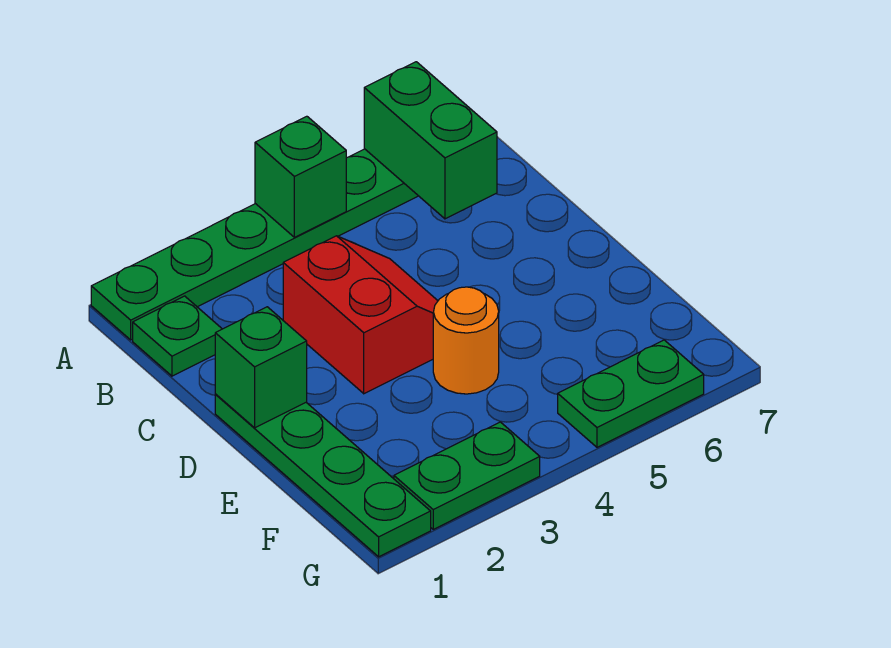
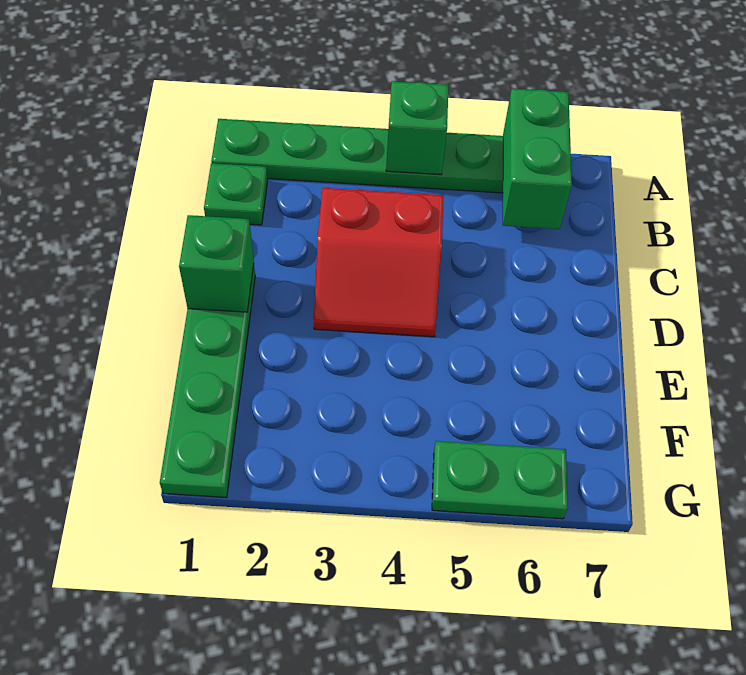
red slope C3:D4 level 1 top 3 -> red slope C3:D4 level 1 top C
orange round brick E4 level 1 -> none
green plate G2:G3 level 1 -> none

